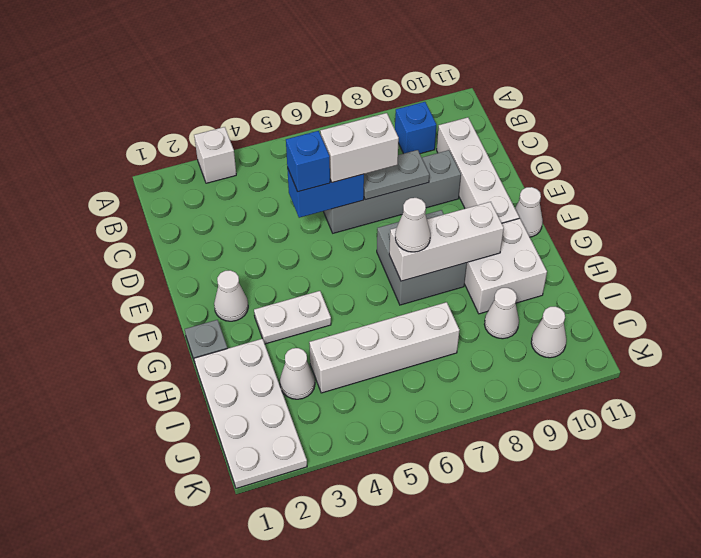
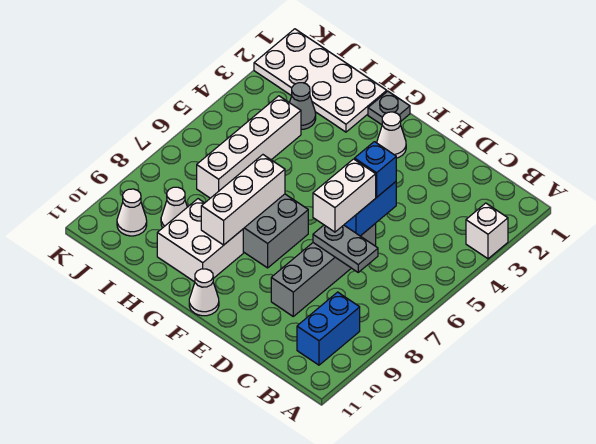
blue brick B9 level 1 -> blue brick B9:B10 level 1
white brick C10:F10 level 1 -> none
grey plate D7:D8 level 2 -> grey plate C7:D7 level 2
white plate G3:G4 level 1 -> none
white cone G7 level 3 -> none
white cone I3 level 1 -> grey cone I3 level 1

